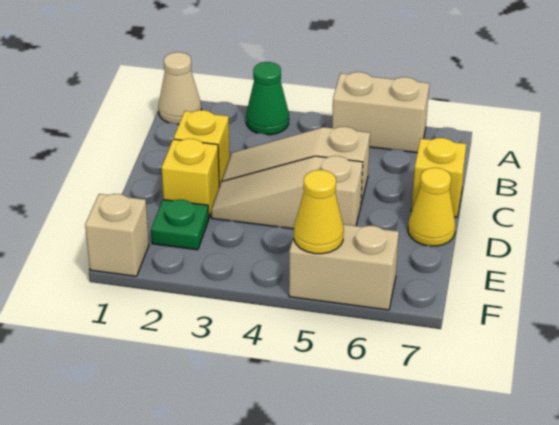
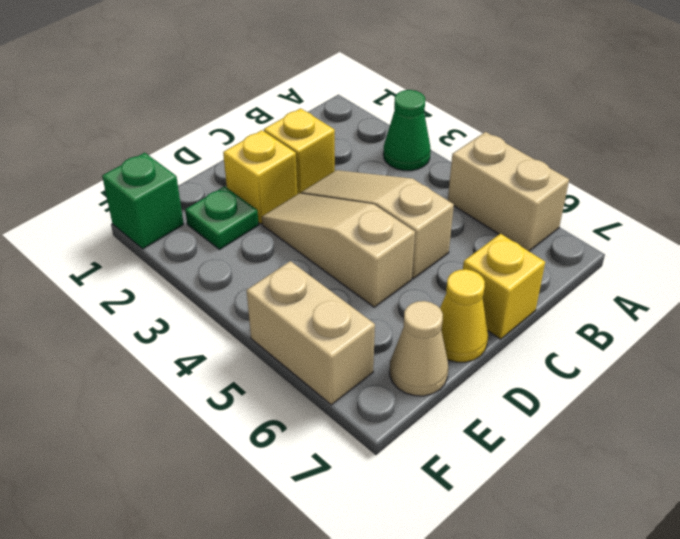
tan cone A1 level 1 -> tan cone E7 level 1
tan brick F1 level 1 -> green brick F1 level 1
yellow cone F5 level 2 -> none

